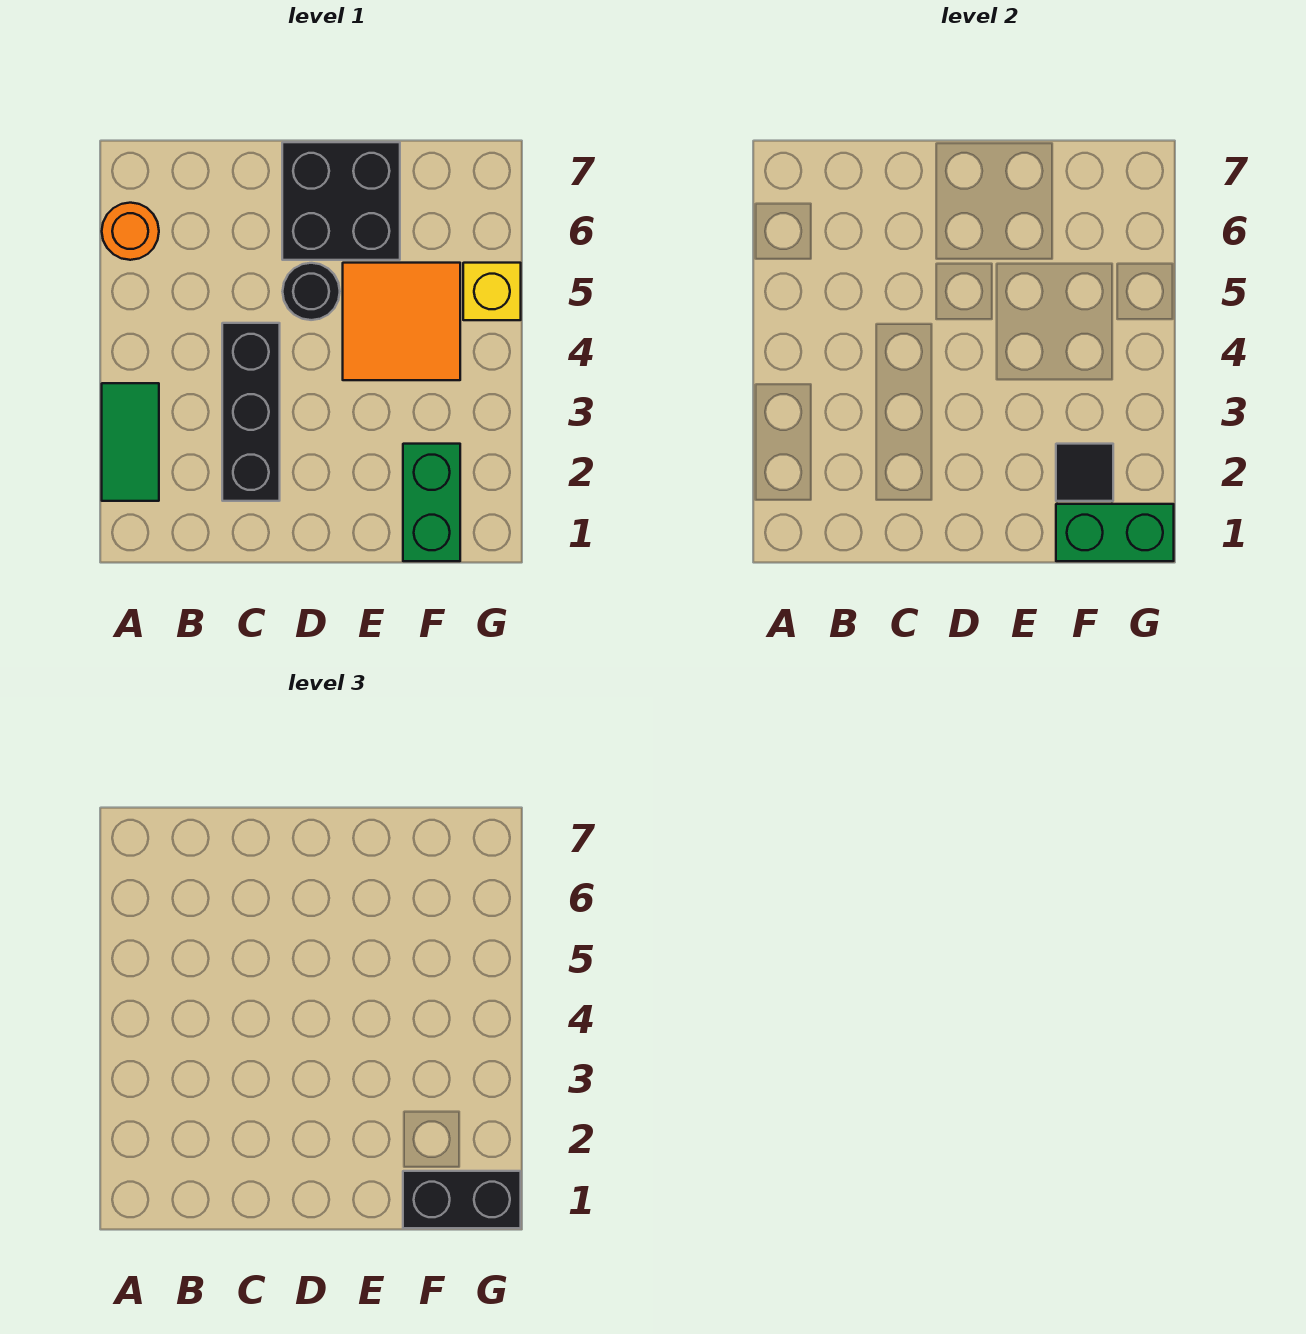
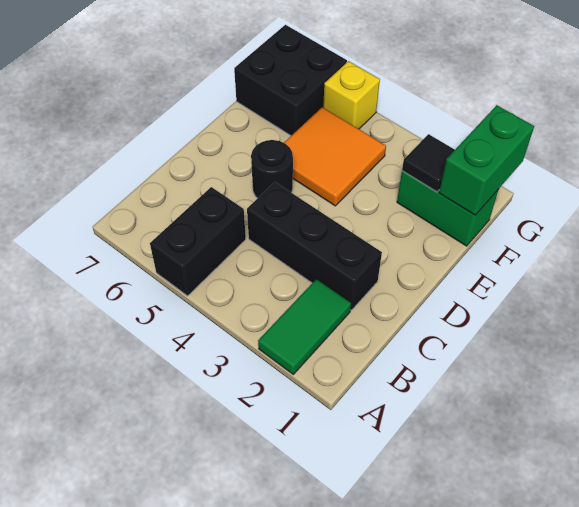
green tile A2:A3 level 1 -> green tile A2:B2 level 1
orange round brick A6 level 1 -> none
black brick D6:E7 level 1 -> black brick F6:G7 level 1
black brick F1:G1 level 3 -> black brick A5:B5 level 1

